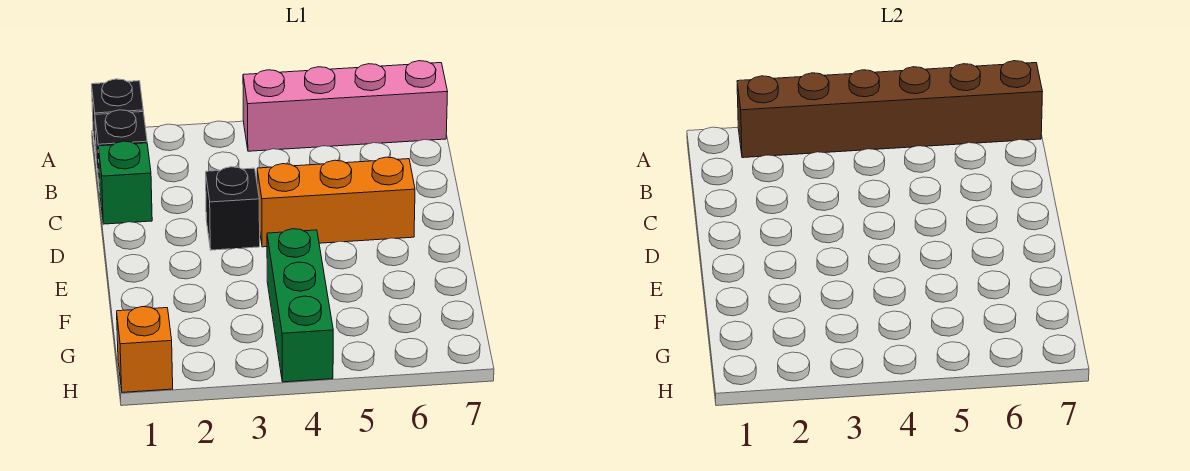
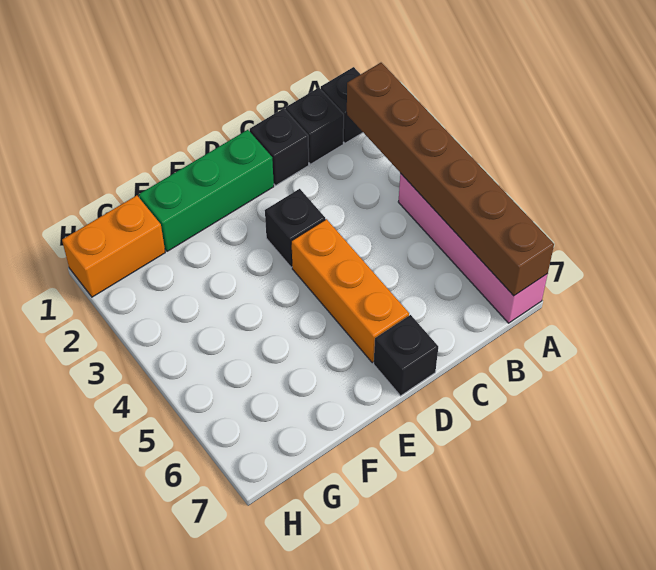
green brick C1 level 1 -> black brick C1 level 1
none -> black brick D7 level 1
green brick F4:H4 level 1 -> green brick D1:F1 level 1
orange brick H1 level 1 -> orange brick G1:H1 level 1

